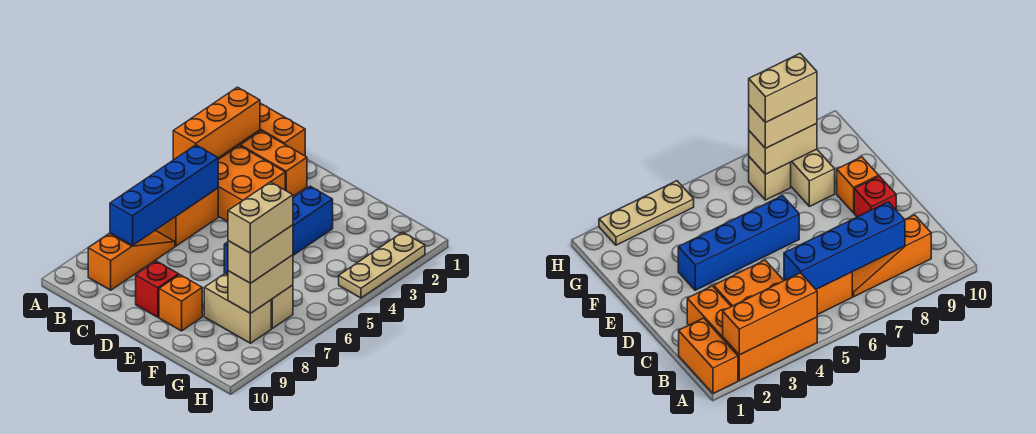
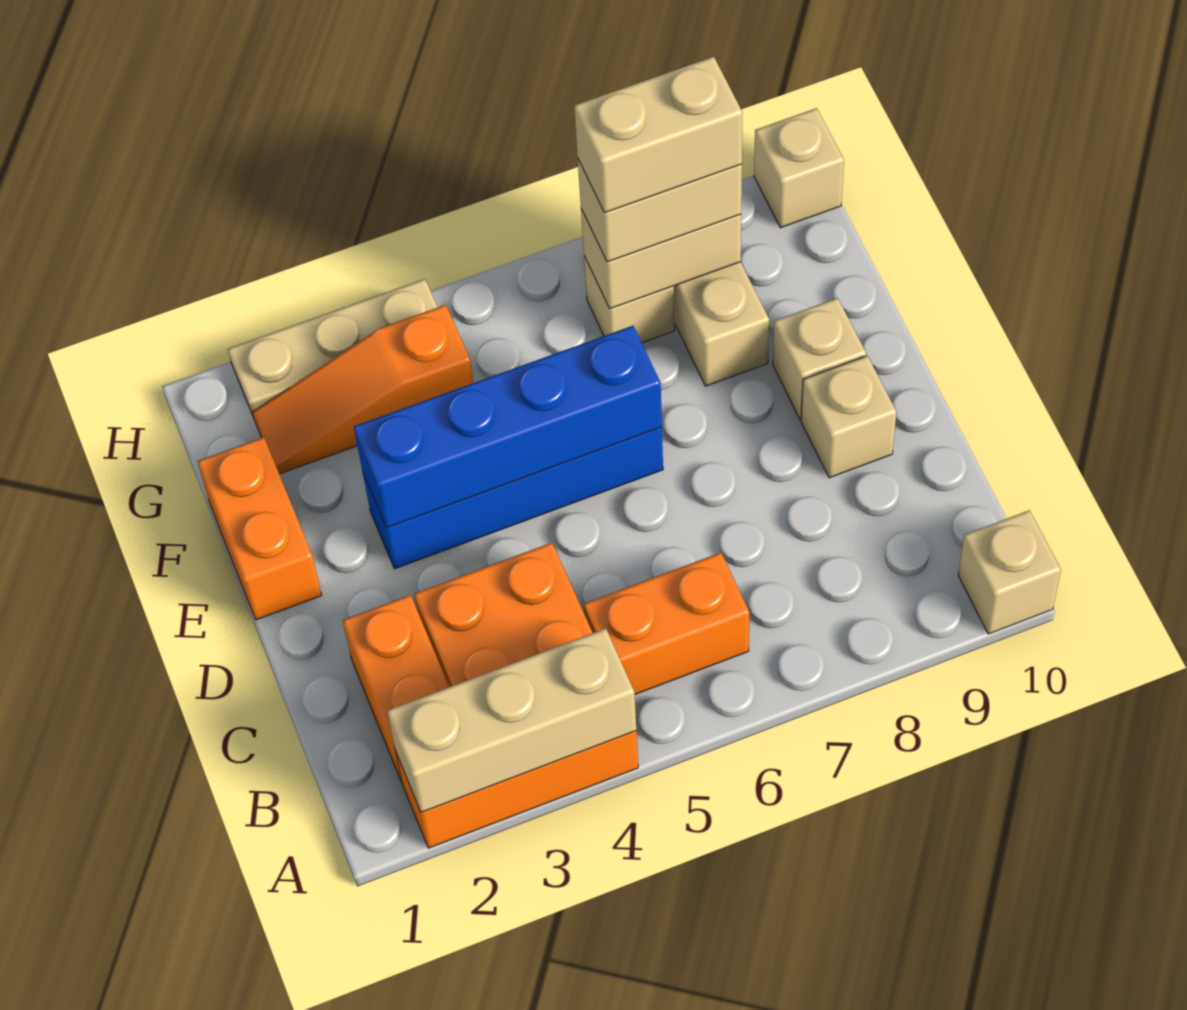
orange brick A1:B1 level 1 -> orange brick E1:F1 level 1
orange brick A2:A4 level 2 -> tan brick A2:A4 level 2
none -> tan brick A10 level 1
blue brick B5:B8 level 2 -> blue brick E3:E6 level 2
orange slope B7:B9 level 1 top 9 -> orange slope G2:G4 level 1 top 4
red brick D9 level 1 -> tan brick D9 level 1
orange brick E9 level 1 -> tan brick E9 level 1
none -> tan brick H10 level 1

